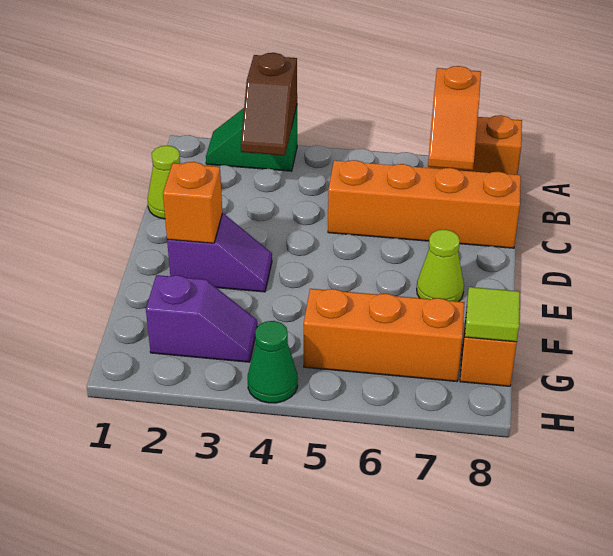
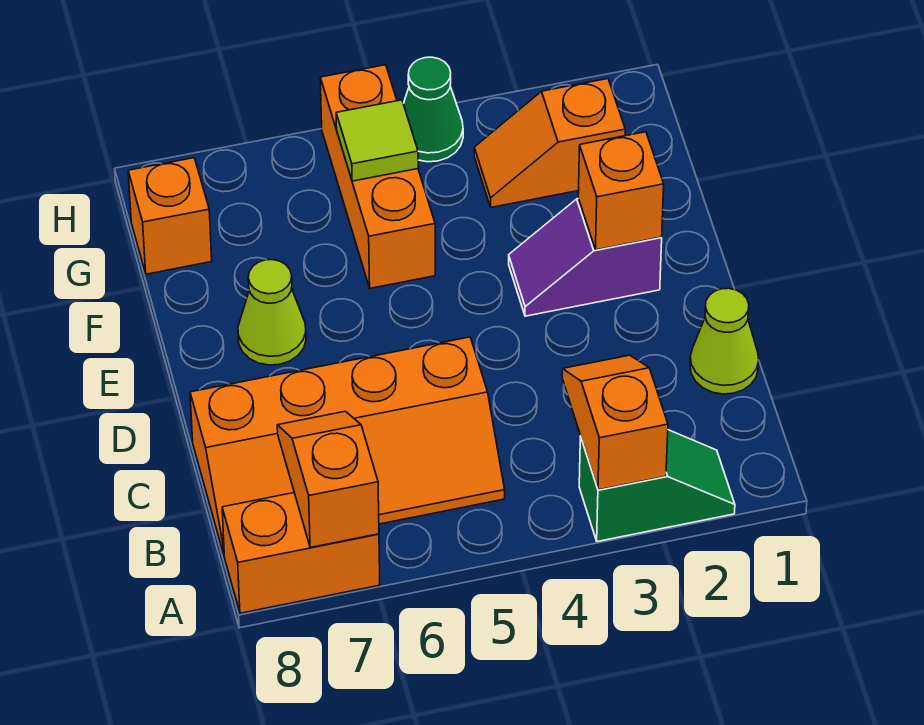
brown slope A3:B3 level 2 top A -> orange slope A3:B3 level 2 top A
purple slope G2:G3 level 1 top 2 -> orange slope G2:G3 level 1 top 2
orange brick G5:G7 level 1 -> orange brick F5:H5 level 1
lime tile G8 level 2 -> lime tile G5 level 2

